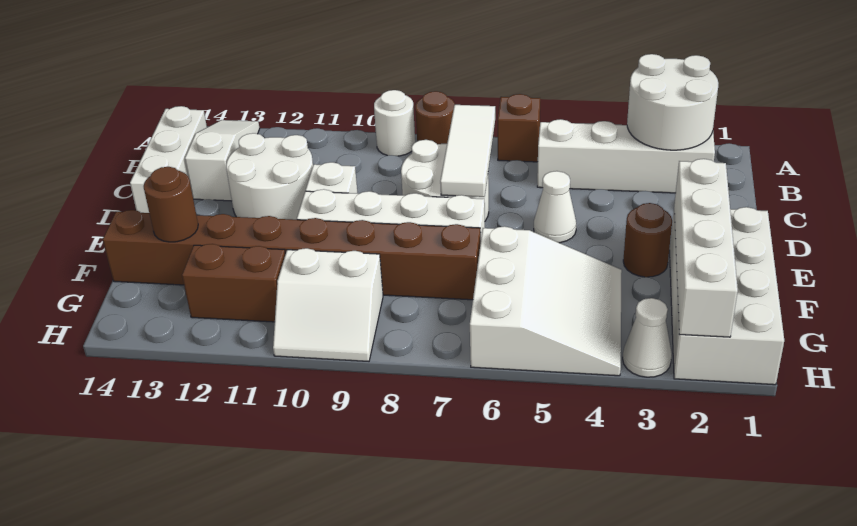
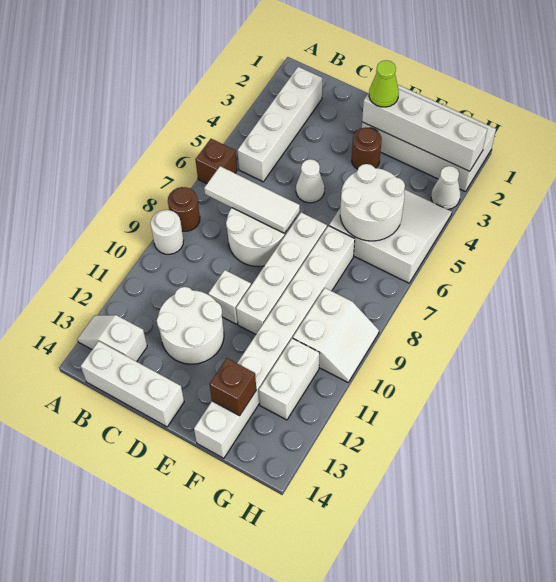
white round brick A2:B3 level 2 -> white round brick F5:G6 level 2
white slope A13:C13 level 1 top C -> white slope A13:B13 level 1 top B
none -> lime cone E2 level 3
brown brick F7:F14 level 1 -> white brick F7:F14 level 1
brown round brick F13 level 2 -> brown brick F13 level 2
brown brick G11:G12 level 1 -> white brick G11:G12 level 1

